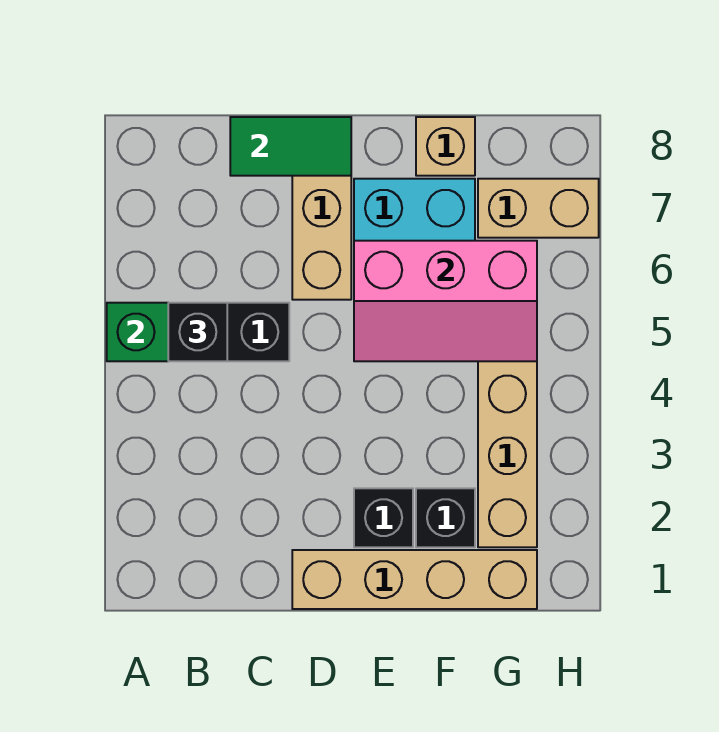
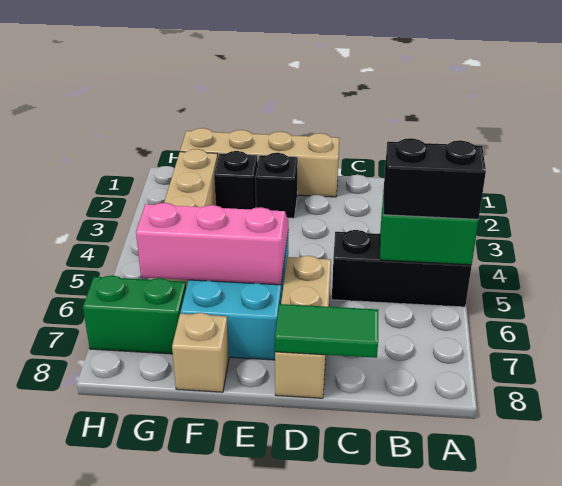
black brick B5 level 3 -> black brick A5:B5 level 3
tan brick G7:H7 level 1 -> green brick G7:H7 level 1

